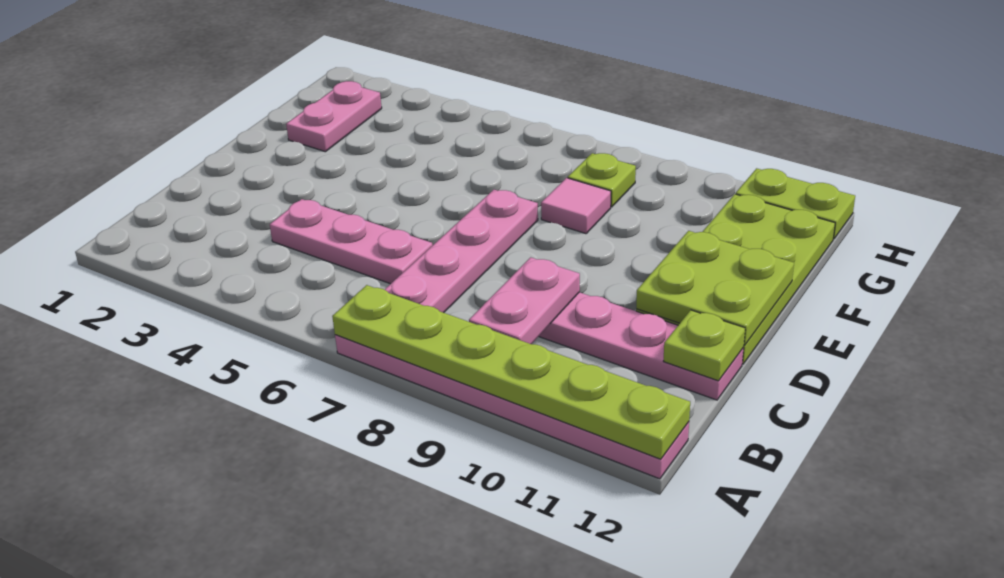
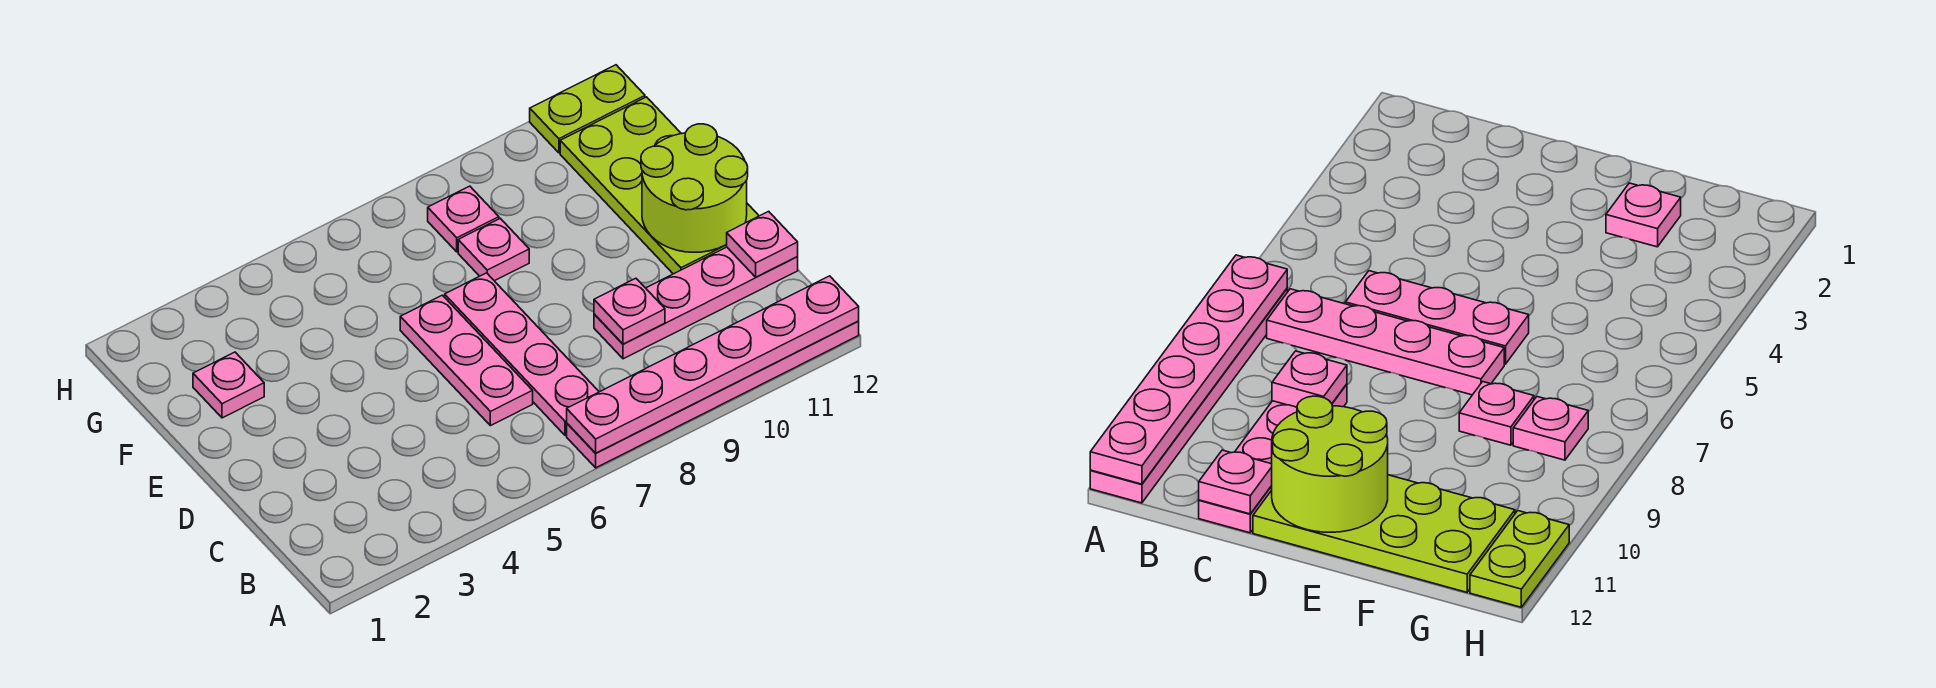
lime plate A7:A12 level 2 -> pink plate A7:A12 level 2
pink plate B9:C9 level 2 -> pink plate C9 level 2
pink plate C4:C6 level 1 -> pink plate C6:E6 level 1
lime plate C12 level 2 -> pink plate C12 level 2
lime plate D11:E12 level 2 -> lime round brick D11:E12 level 2
pink plate F2:G2 level 1 -> pink plate F2 level 1
pink tile F8 level 1 -> pink plate F8 level 1
lime plate G8 level 1 -> pink plate G8 level 1

